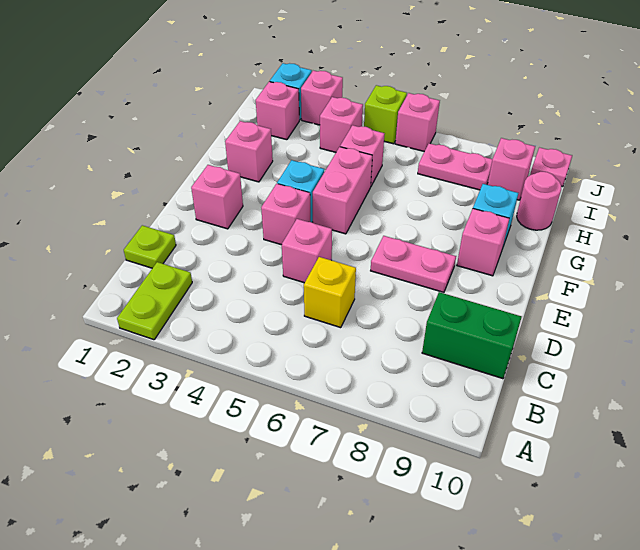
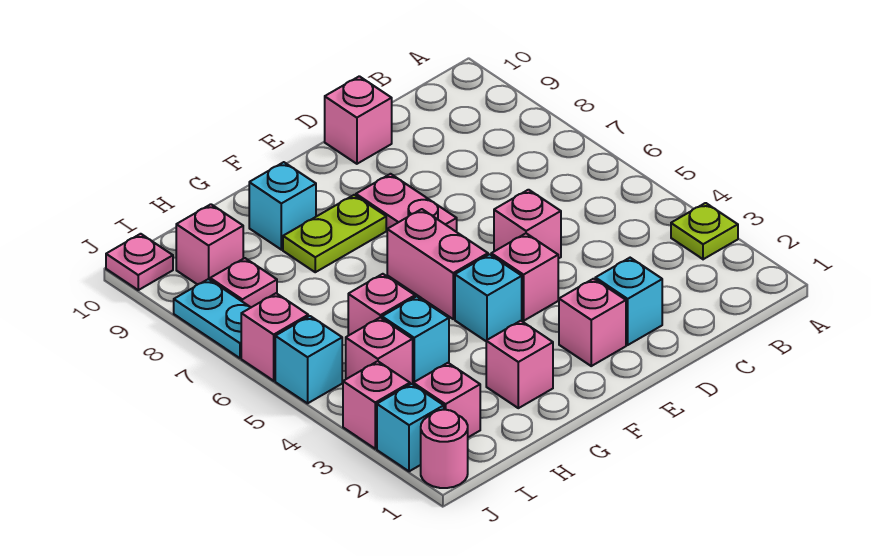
lime plate A2:B2 level 1 -> lime plate F8:G8 level 1
lime plate C1 level 1 -> lime plate A3 level 1
yellow brick C6 level 1 -> none
green brick C9:C10 level 1 -> none
none -> cyan brick D2 level 1
pink brick F5:G5 level 1 -> pink brick F5:F6 level 1
pink brick F9 level 1 -> pink brick D10 level 1
none -> cyan brick H4 level 1
pink round brick H10 level 1 -> pink round brick J1 level 1
pink plate I7:I8 level 1 -> pink plate I8 level 1
lime brick J5 level 1 -> cyan brick J5 level 1
none -> cyan plate J7:J8 level 1

